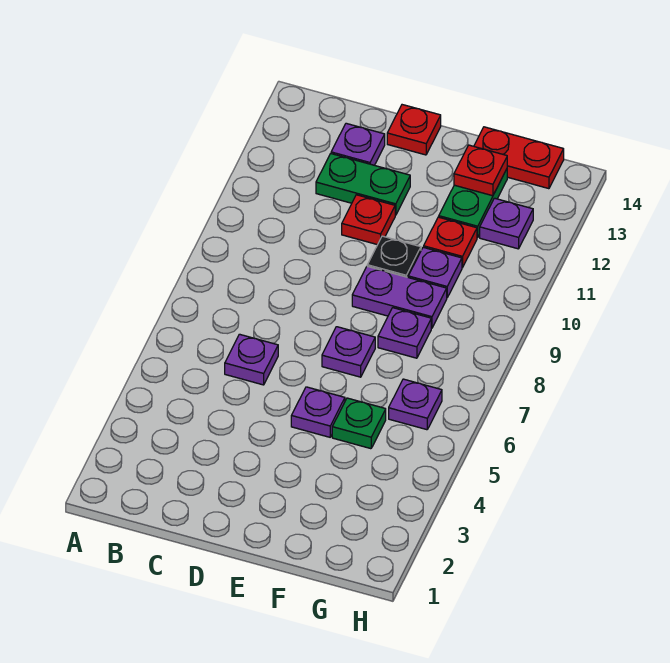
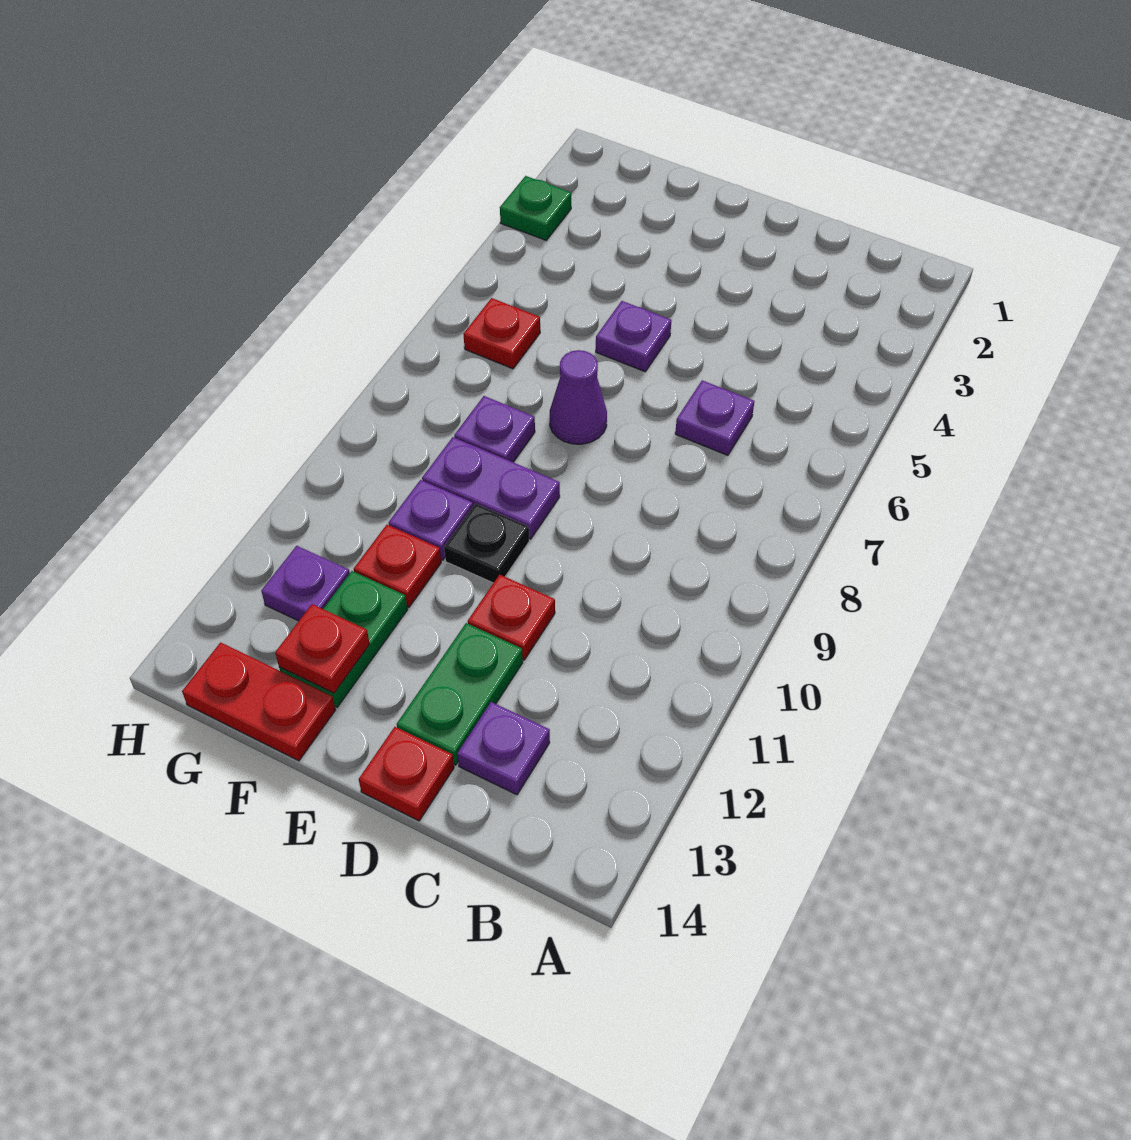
green plate C12:D12 level 1 -> green plate D12:D13 level 1
purple plate E7 level 1 -> purple cone E7 level 1
green plate F5 level 1 -> green plate H3 level 1
purple plate G6 level 1 -> red plate G6 level 1

